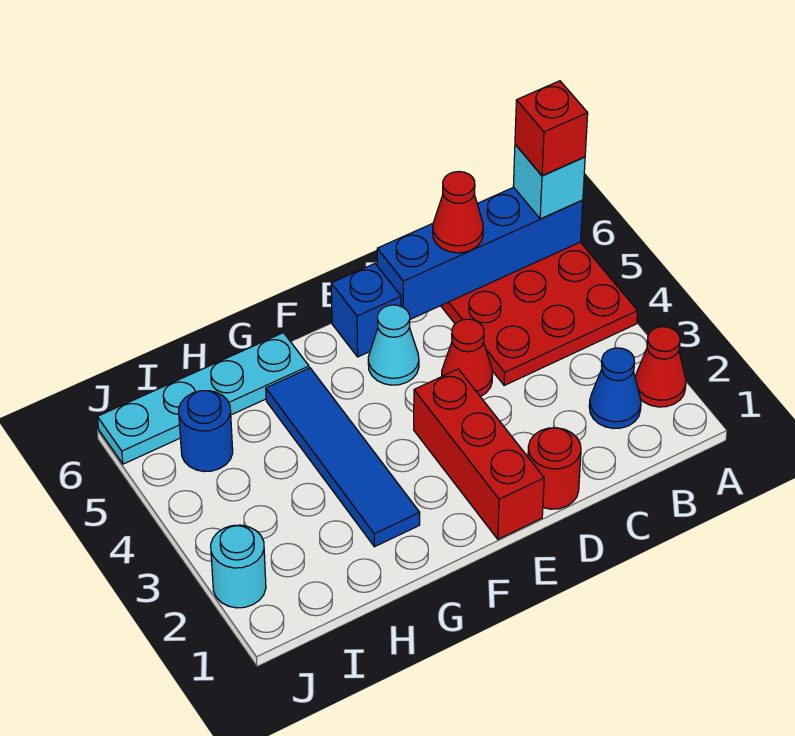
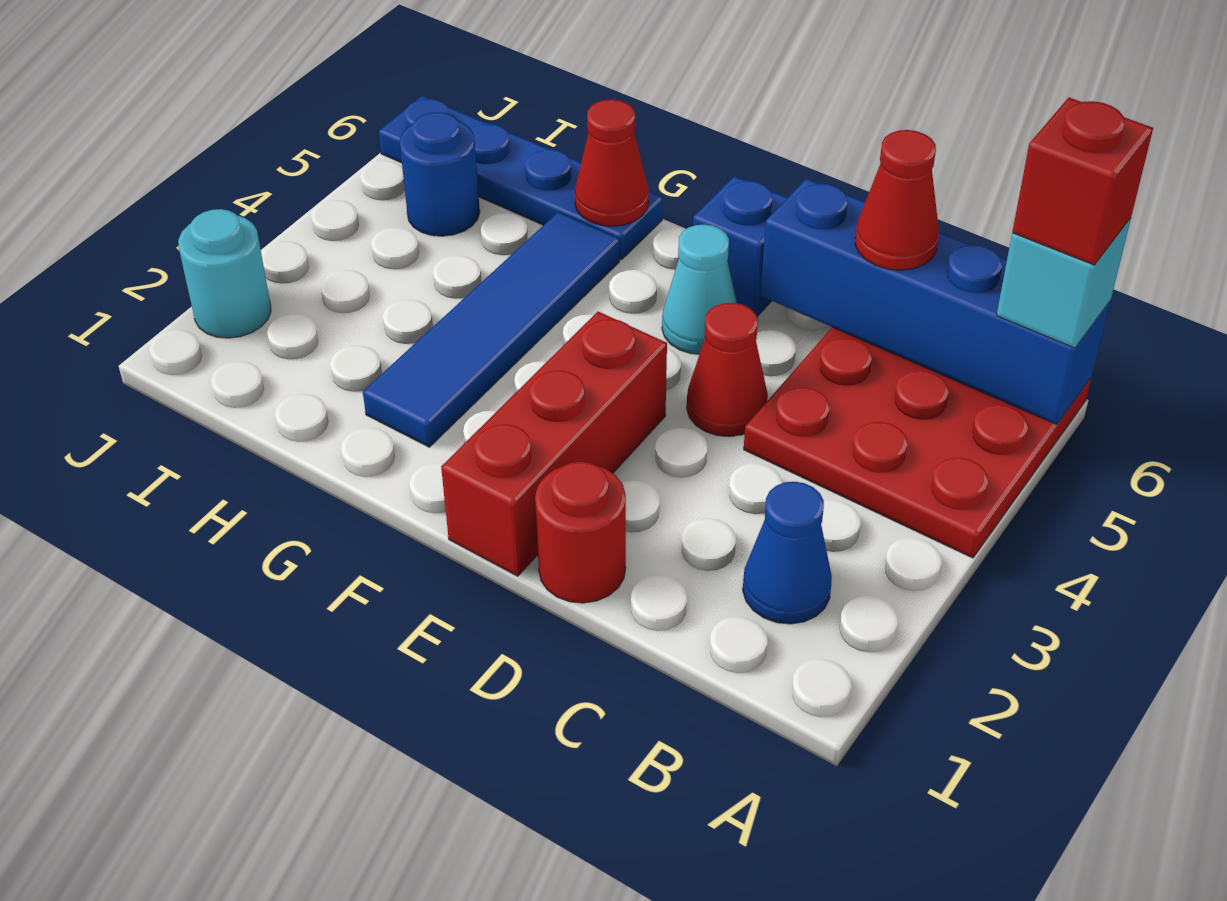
red cone A2 level 1 -> red cone G6 level 2
cyan plate G6:J6 level 1 -> blue plate G6:J6 level 1

